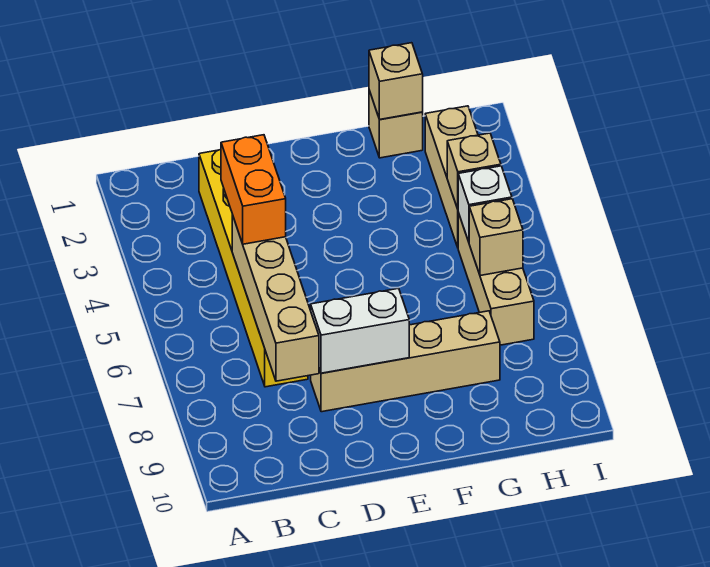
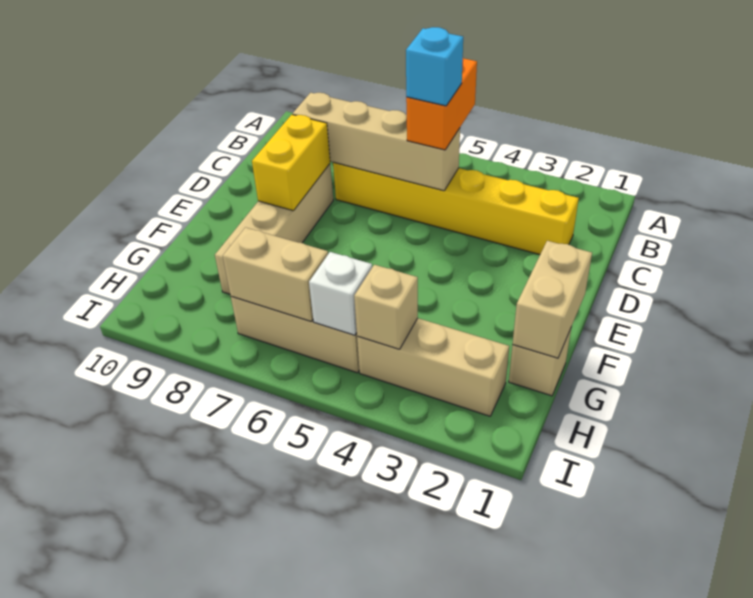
orange brick C4:C5 level 3 -> orange brick B5:C5 level 3
none -> cyan brick C5 level 4
white brick D8:E8 level 2 -> yellow brick D8:E8 level 2
tan brick G1 level 2 -> tan brick F1:G1 level 2
tan brick H6 level 2 -> tan brick H6:H7 level 2

